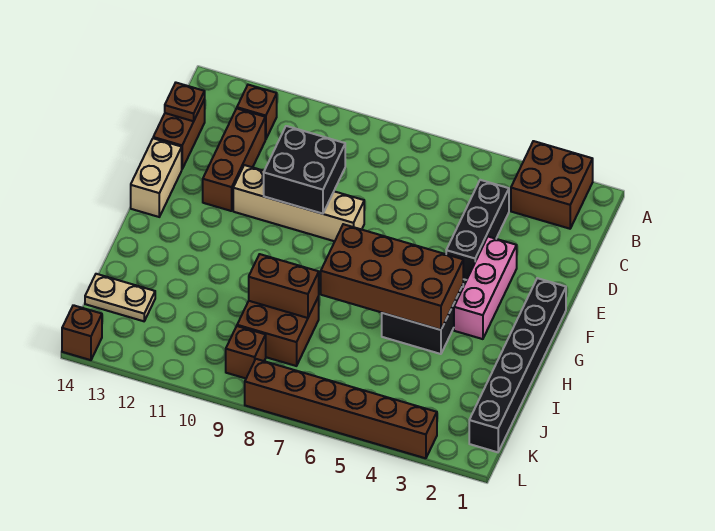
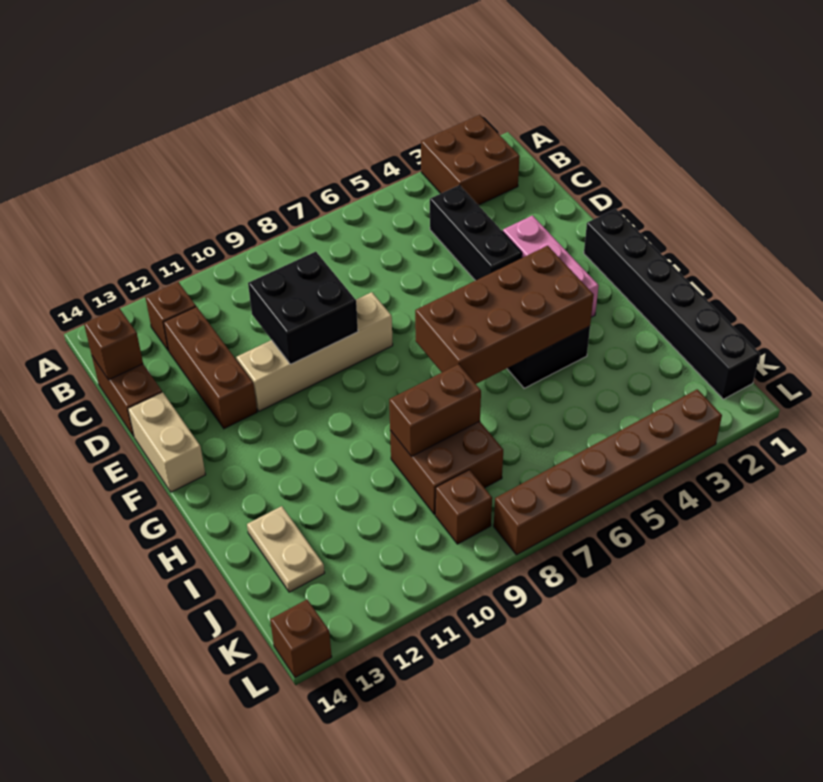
brown plate C14 level 2 -> brown brick C14 level 2
tan plate J13:J14 level 1 -> tan plate I13:J13 level 1

